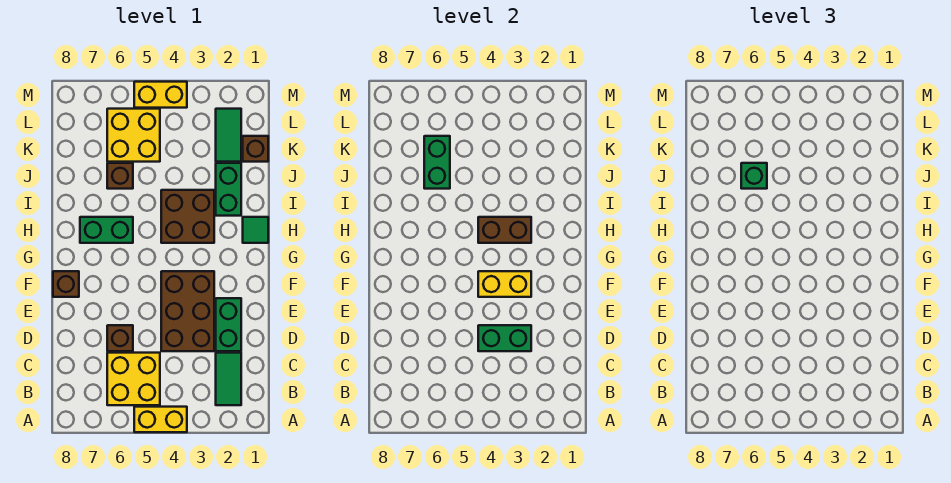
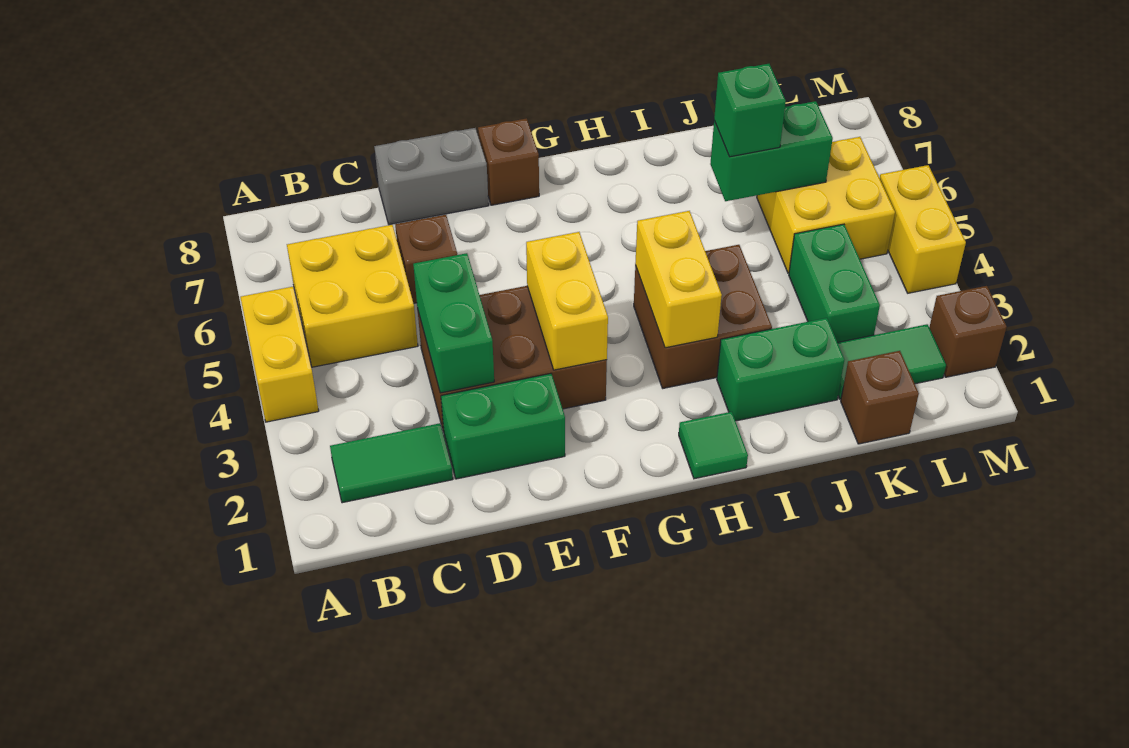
none -> grey brick D8:E8 level 1
brown brick H3:H4 level 2 -> yellow brick H3:H4 level 2
green brick H6:H7 level 1 -> green brick K3:K4 level 1
brown brick J6 level 1 -> brown brick M2 level 1

